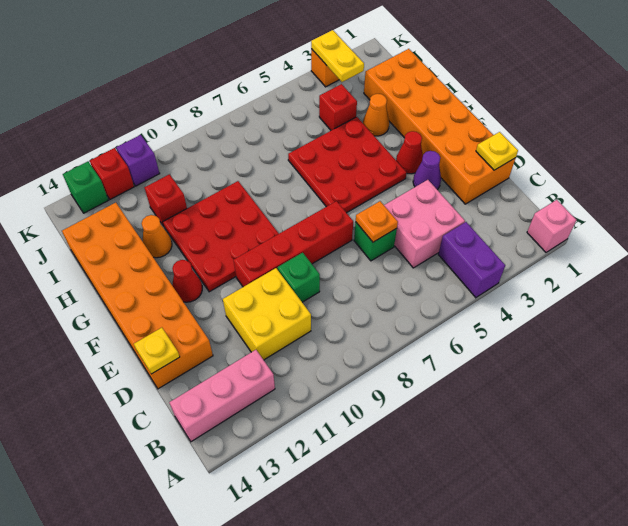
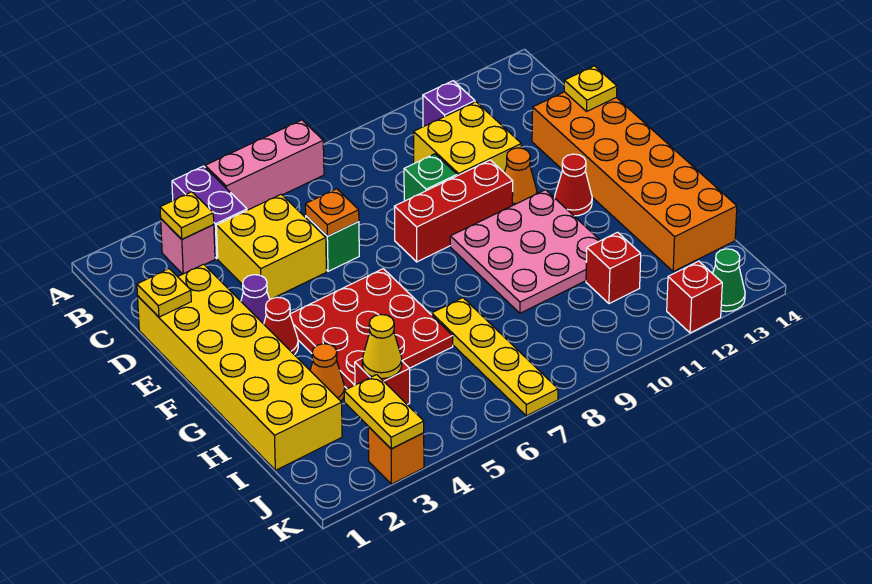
pink brick A1 level 1 -> pink brick B3 level 1
none -> yellow plate B3 level 2
pink brick B12:B14 level 1 -> pink brick A5:A7 level 1
pink brick C4:D5 level 1 -> yellow brick C4:D5 level 1
orange brick D1:I2 level 1 -> yellow brick D1:I2 level 1
red brick E7:E10 level 1 -> red brick E8:E10 level 1
red plate F9:H11 level 1 -> pink plate F9:H11 level 1
none -> yellow plate H7:K7 level 1
orange cone H12 level 1 -> orange cone E11 level 1
none -> yellow cone I4 level 2
purple brick K11 level 1 -> purple brick B11 level 1
green brick K13 level 1 -> green cone K13 level 1

